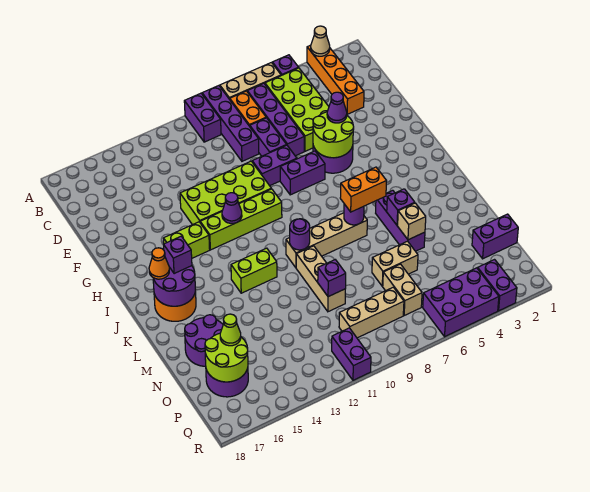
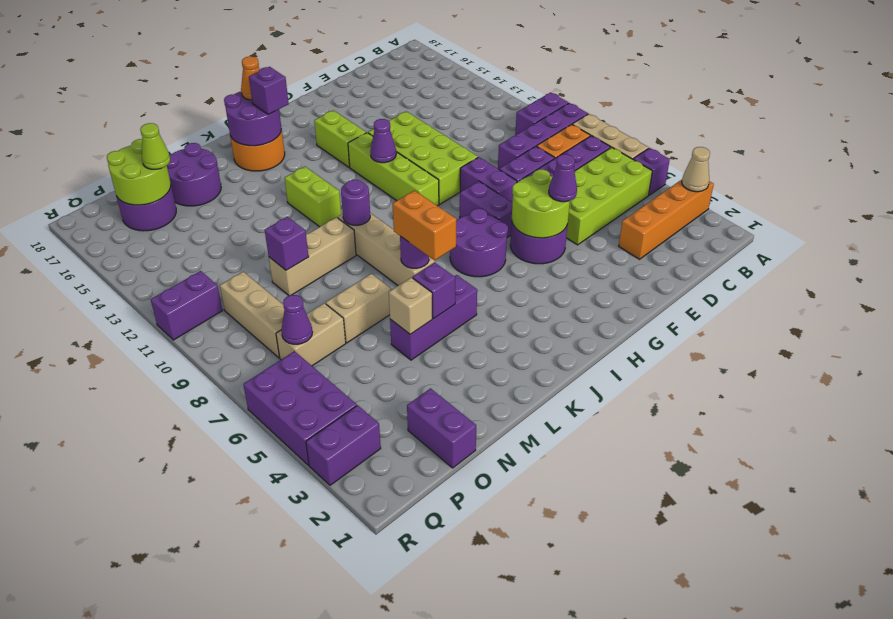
none -> purple round brick H6:I7 level 1
tan brick N6:N7 level 1 -> tan brick M7:N7 level 1
none -> purple cone P7 level 2

